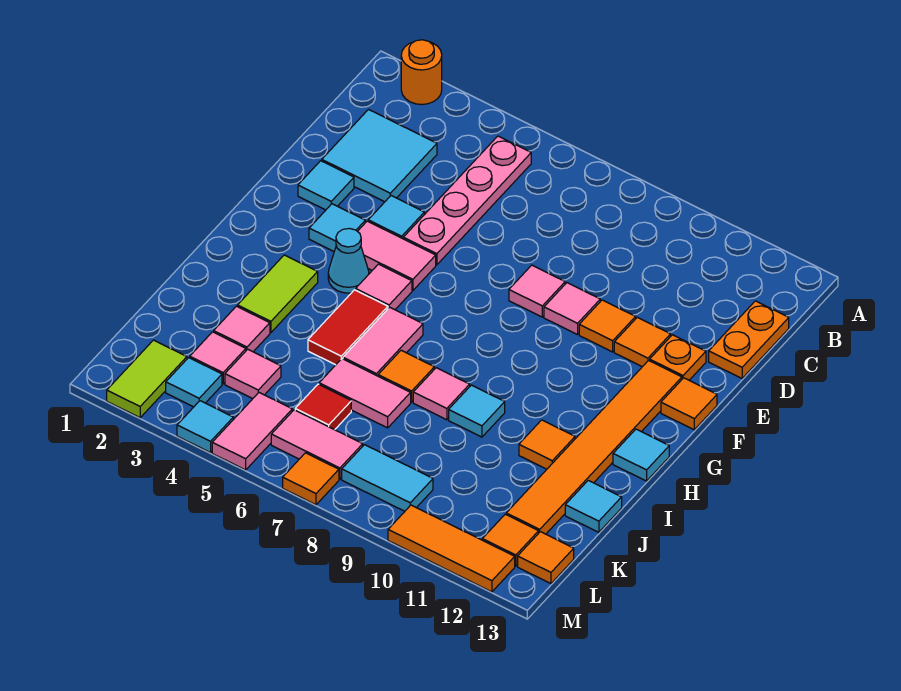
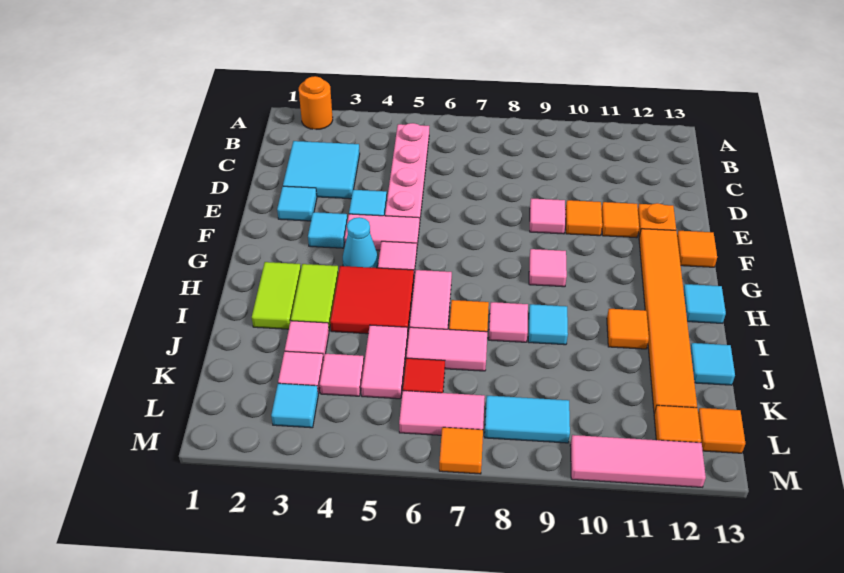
orange plate C13:D13 level 1 -> none
pink tile E8 level 1 -> pink tile G9 level 1
red tile H5:I5 level 1 -> red tile H4:I5 level 1
lime tile L2:M2 level 1 -> lime tile H2:I2 level 1
pink tile L5:M5 level 1 -> pink tile J5:K5 level 1
cyan tile M4 level 1 -> none
orange tile M10:M12 level 1 -> pink tile M10:M12 level 1

